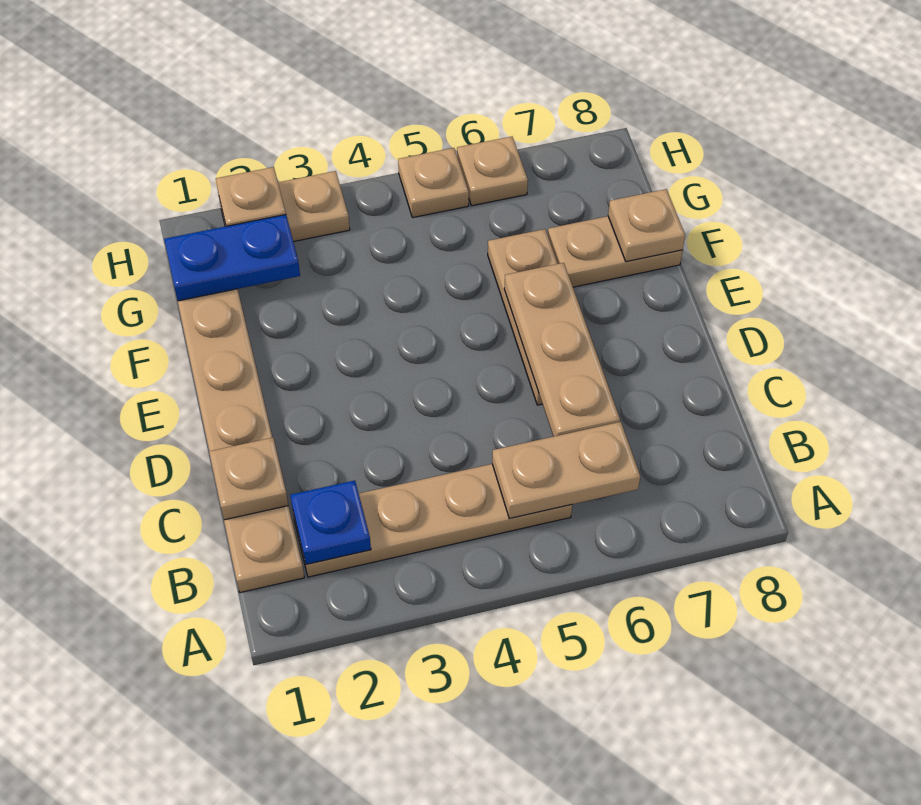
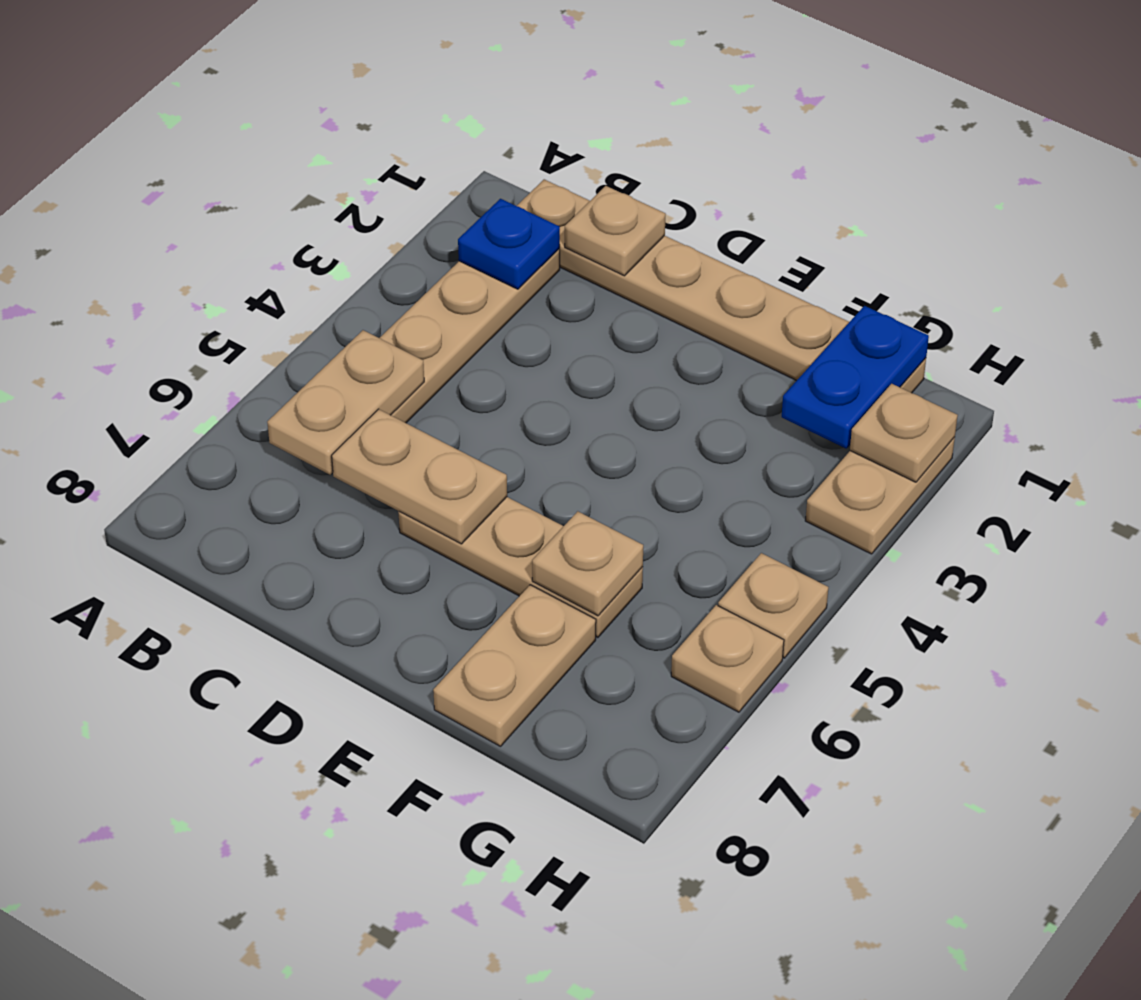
tan plate C6:E6 level 2 -> tan plate C6:D6 level 2
tan plate F8 level 2 -> tan plate F6 level 2

